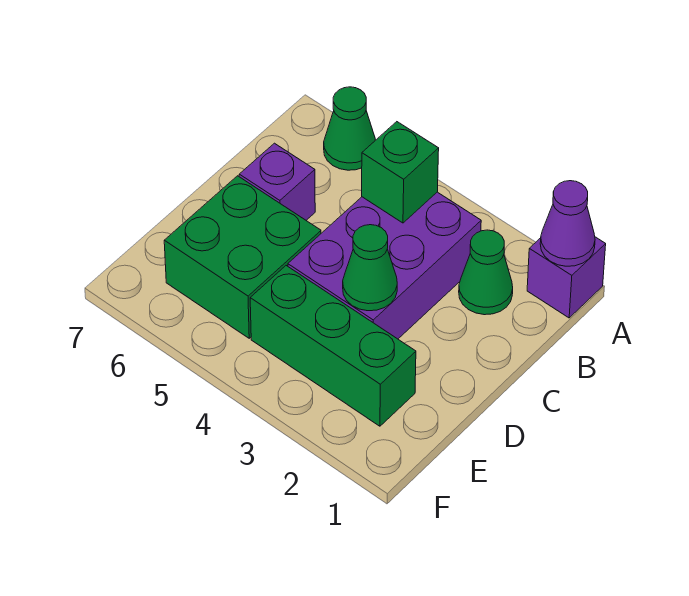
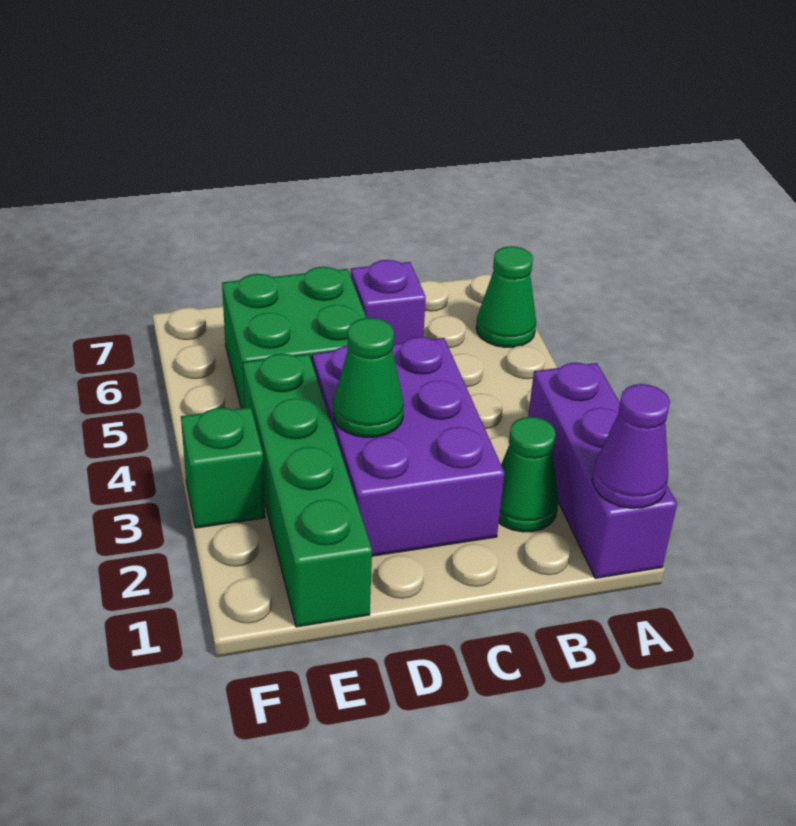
purple brick A1 level 1 -> purple brick A1:A3 level 1
purple brick B3:D4 level 1 -> purple brick C2:D4 level 1
green brick B4 level 2 -> green brick F3 level 1
green brick E2:E4 level 1 -> green brick E1:E4 level 1

